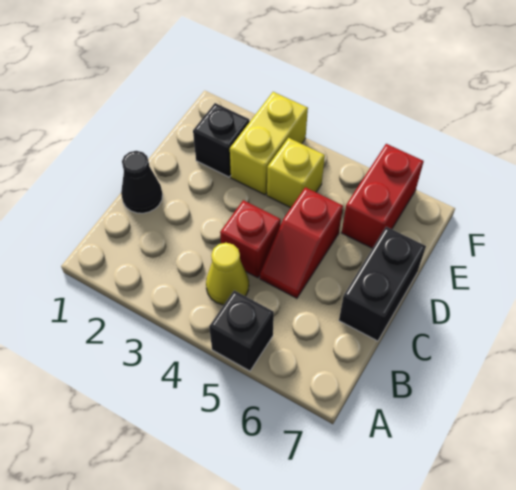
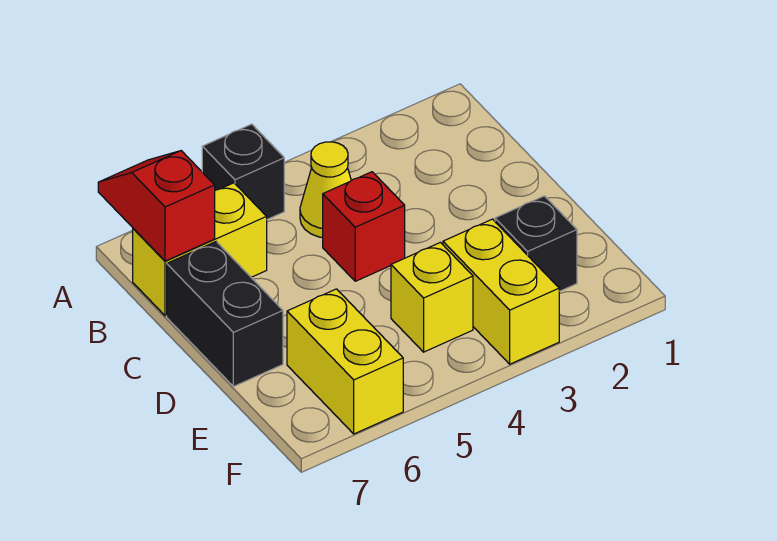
none -> yellow brick B6:B7 level 1
black cone C1 level 1 -> none
red slope C5:D5 level 1 top D -> red slope A7:B7 level 2 top B
red brick E6:F6 level 1 -> yellow brick E6:F6 level 1

